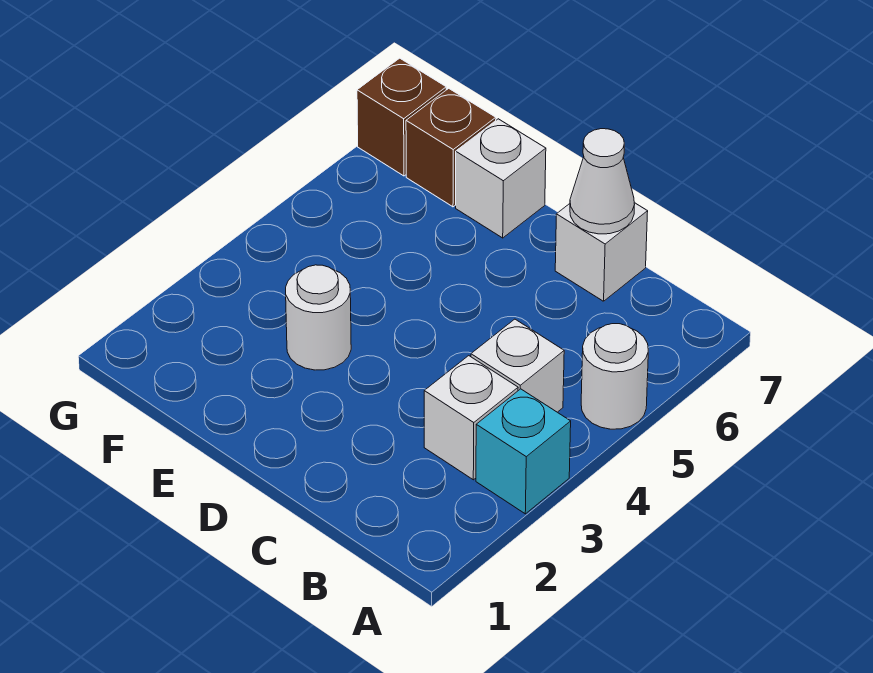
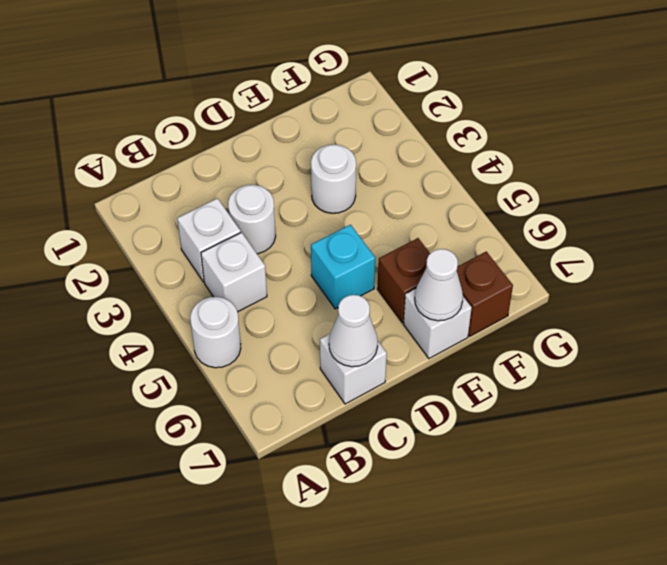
cyan brick A3 level 1 -> cyan brick D5 level 1
none -> white round brick C3 level 1
none -> white cone E7 level 2
brown brick G7 level 1 -> brown brick E6 level 1

